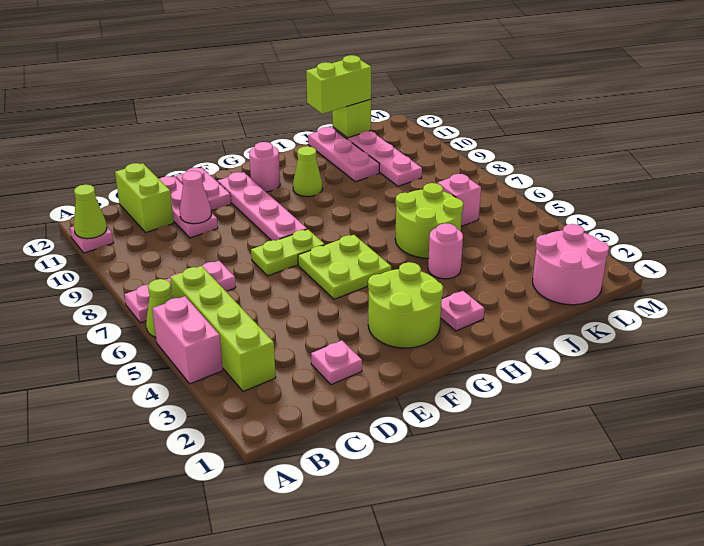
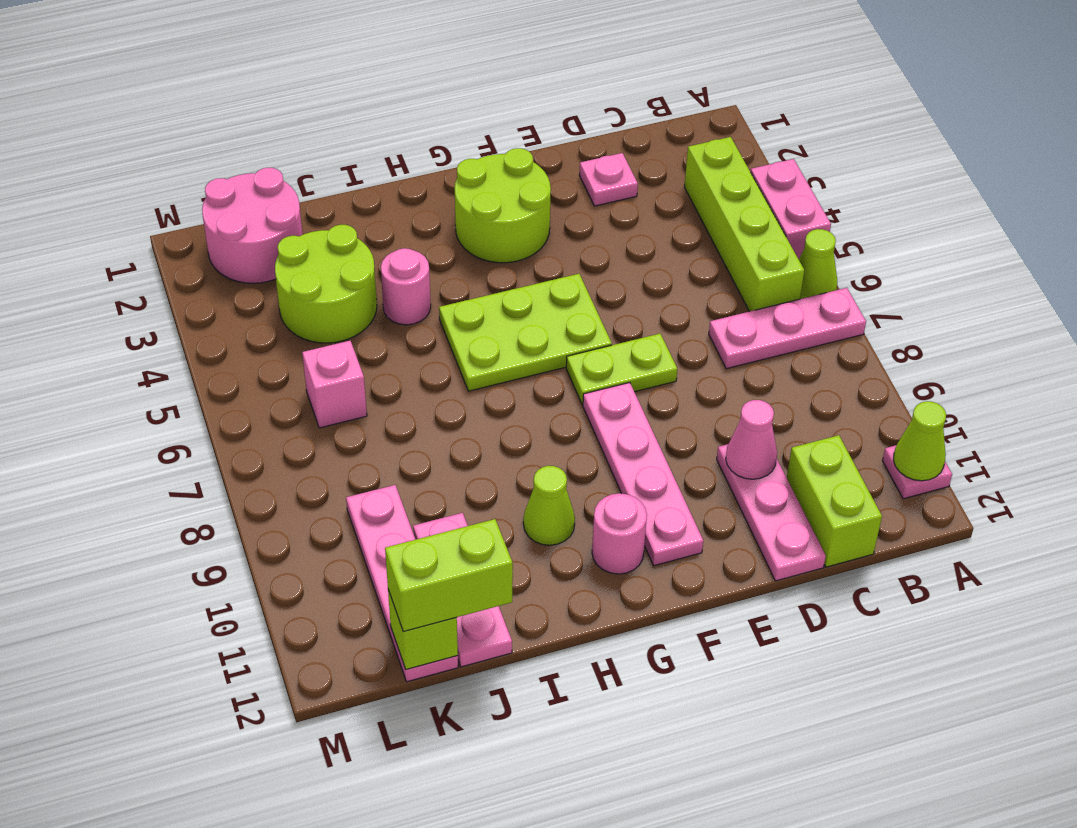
pink plate E11:E12 level 1 -> none
lime plate F5:G6 level 1 -> lime plate F5:H6 level 1
pink plate H2 level 1 -> none
lime round brick I5:J6 level 1 -> lime round brick J3:K4 level 1

